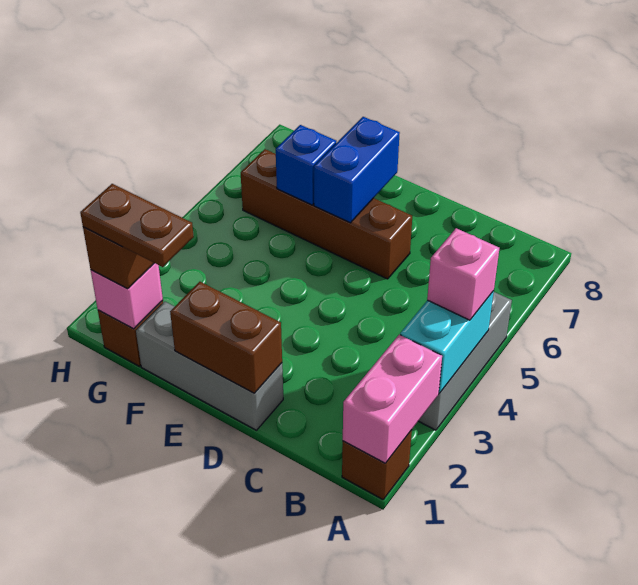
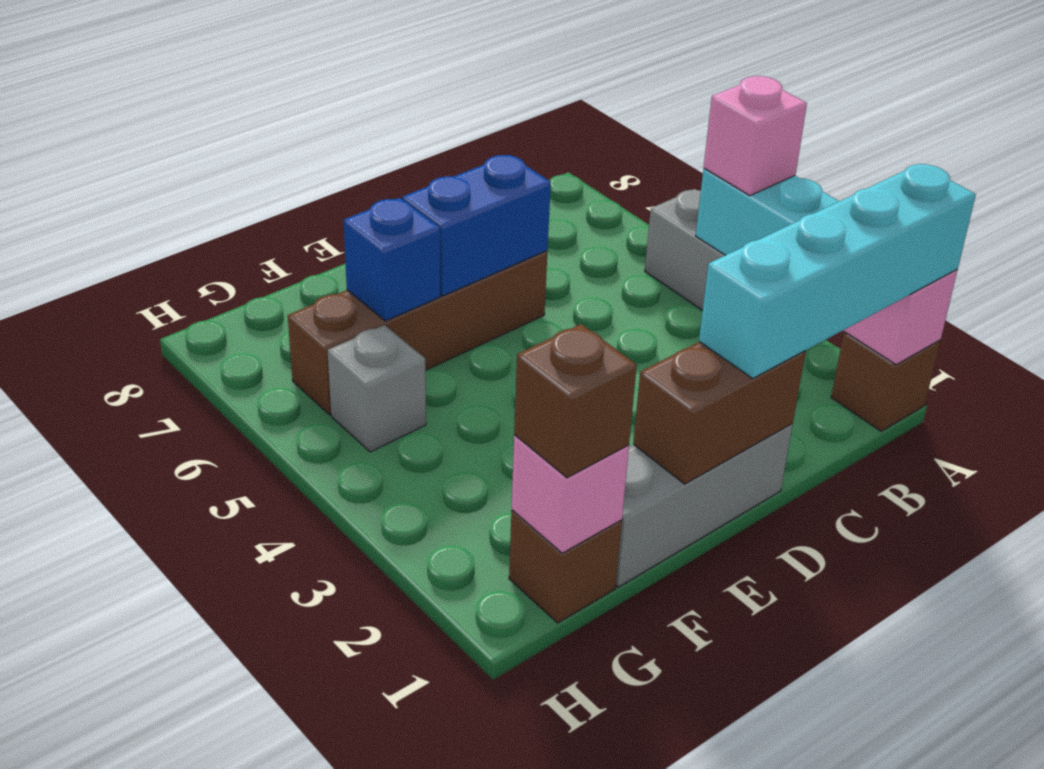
none -> cyan brick A1:D1 level 3
blue brick E6:E7 level 2 -> blue brick D6:E6 level 2
brown plate F1:G1 level 4 -> none
none -> grey brick G5 level 1

